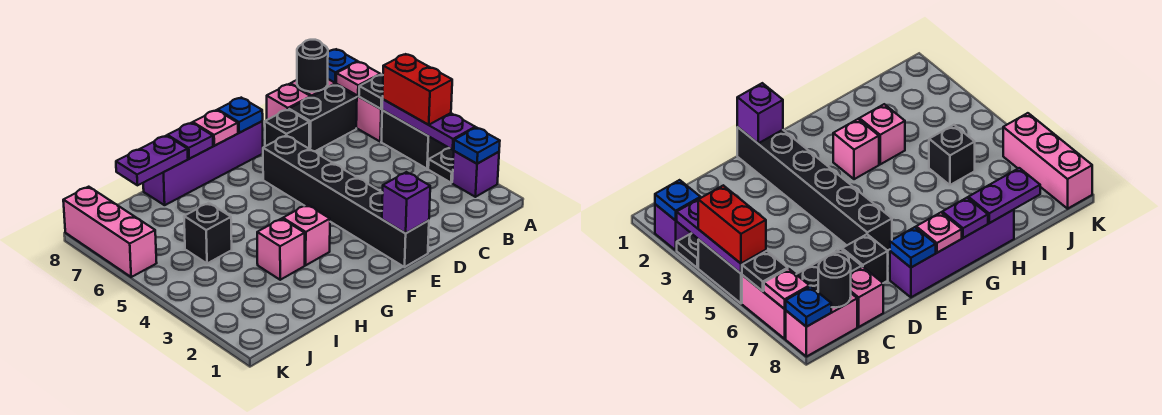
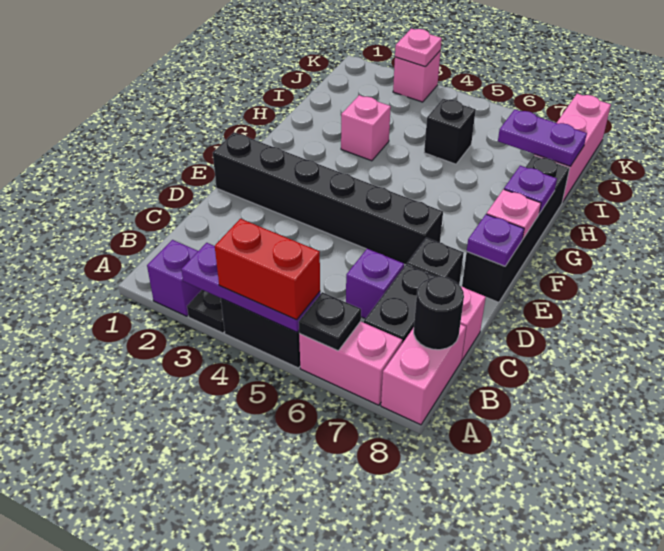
blue plate A2 level 2 -> none
pink plate A7 level 2 -> pink plate K3 level 2
blue plate A8 level 2 -> none
purple brick E1 level 2 -> purple brick C6 level 1
purple brick E8:H8 level 1 -> black brick E8:H8 level 1
blue plate E8 level 2 -> purple plate E8 level 2
pink brick G3 level 1 -> pink brick K3 level 1
purple plate H8:I8 level 2 -> purple plate I7:I8 level 2
pink brick K6:K8 level 1 -> pink brick I8:K8 level 1

